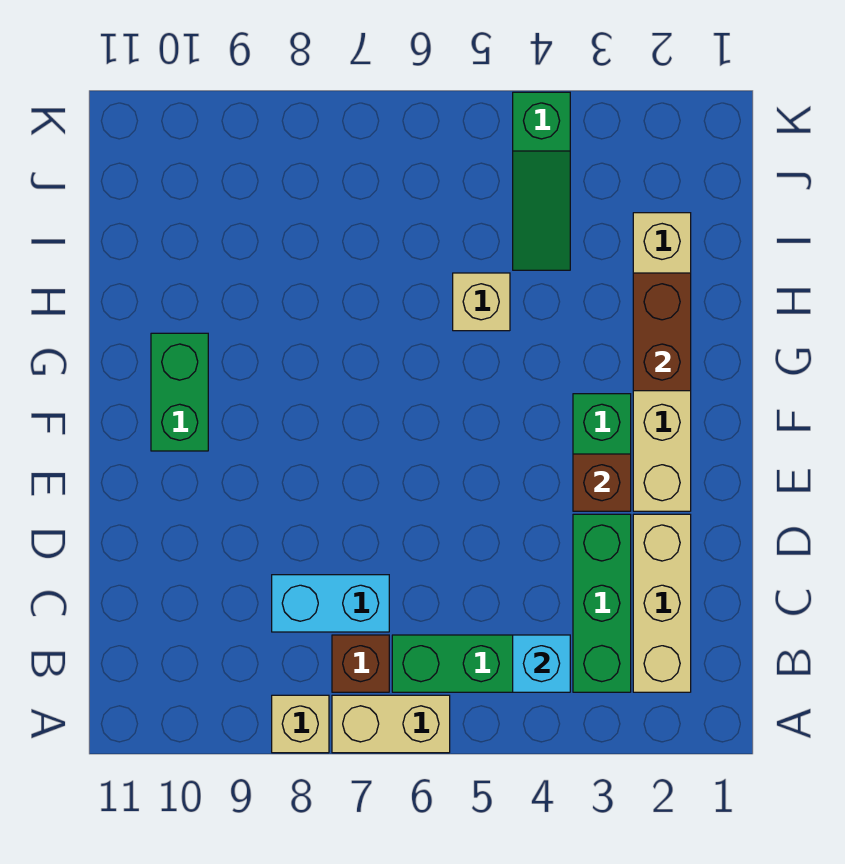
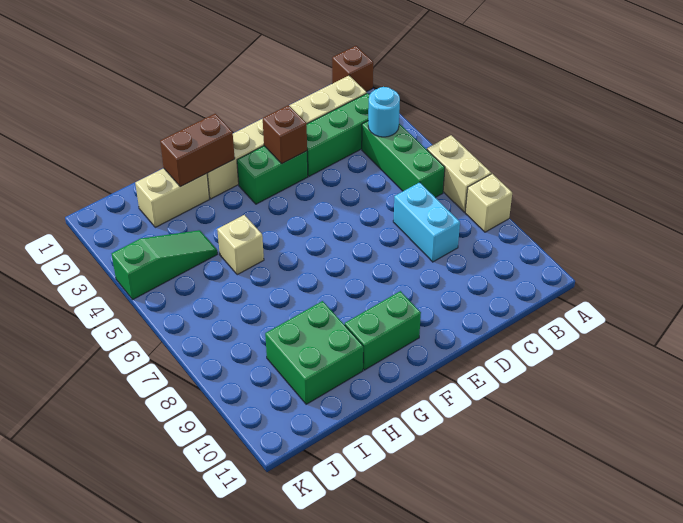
cyan brick B4 level 2 -> cyan round brick B4 level 2
brown brick B7 level 1 -> brown brick A1 level 1
none -> green brick H9:I10 level 1

